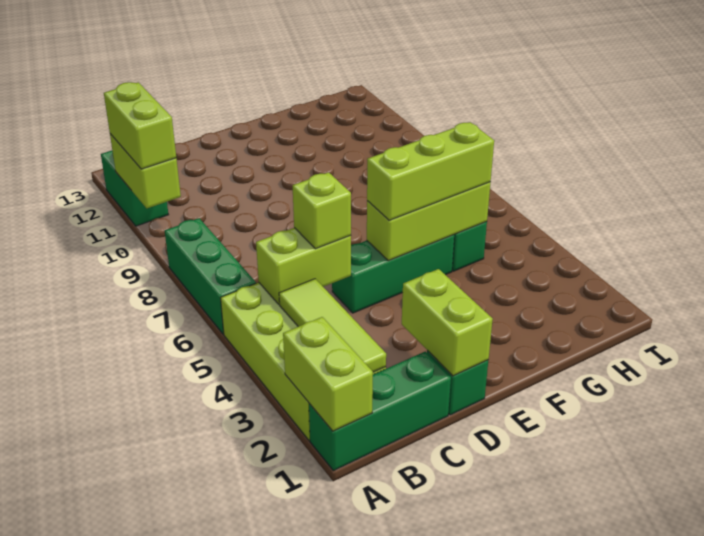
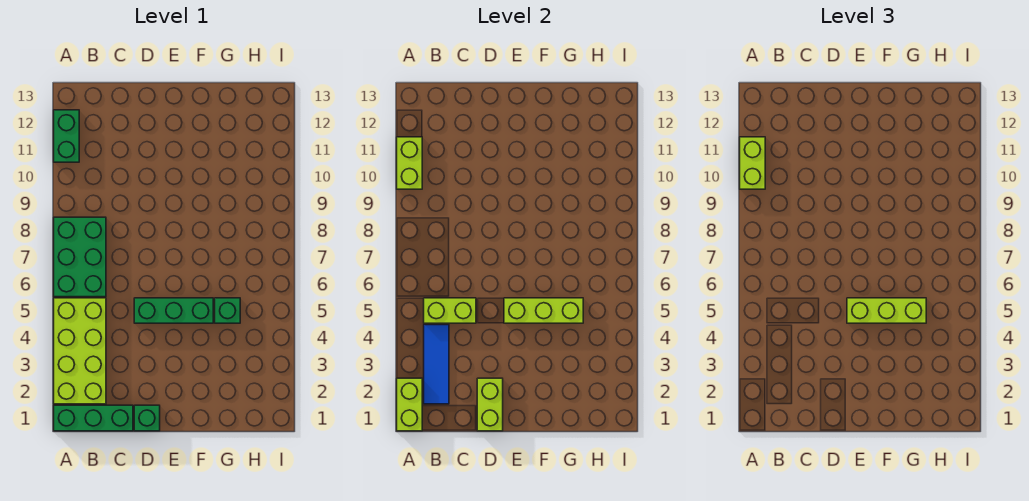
green brick A6:A8 level 1 -> green brick A6:B8 level 1
lime tile B2:B4 level 2 -> blue tile B2:B4 level 2
lime brick C5 level 3 -> none

